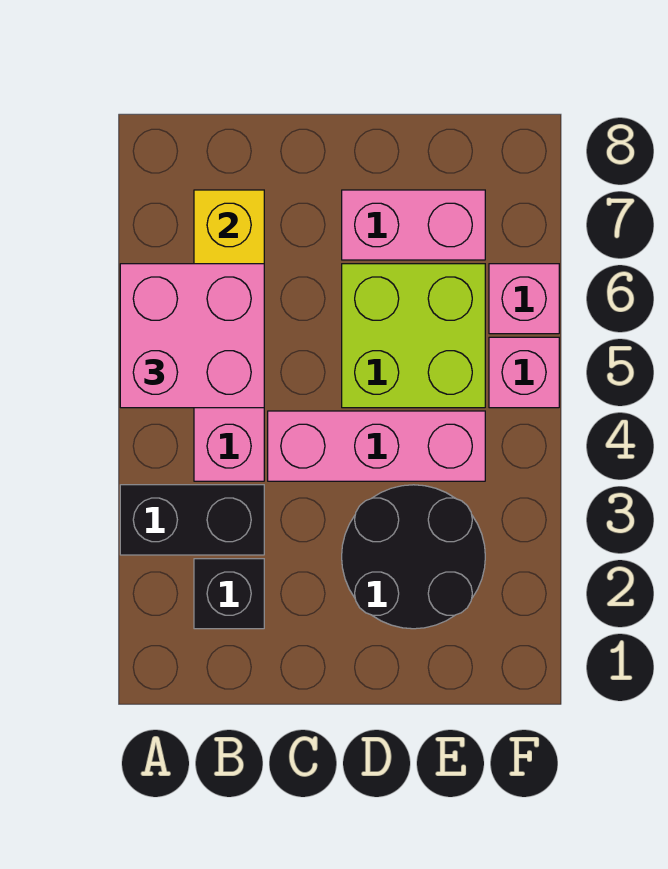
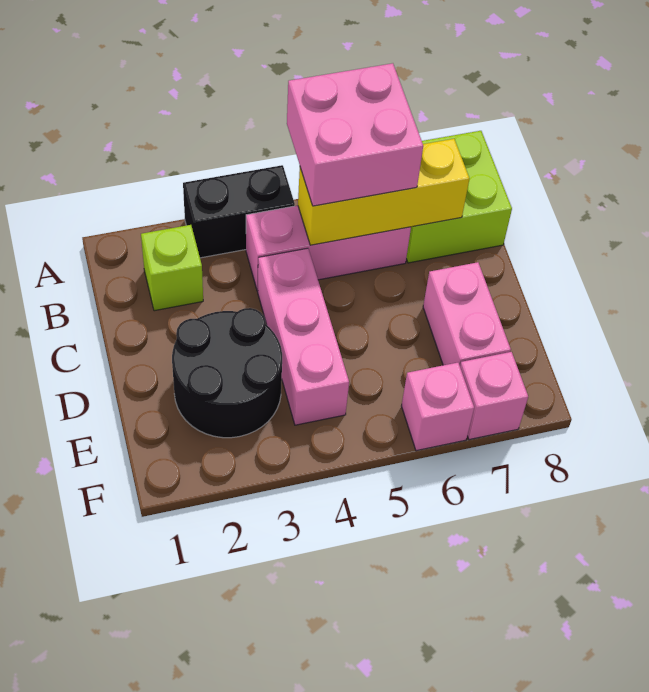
black brick A3:B3 level 1 -> black brick A3:A4 level 1
black brick B2 level 1 -> lime brick B2 level 1
lime brick D5:E6 level 1 -> lime brick A7:B8 level 1
pink brick F5 level 1 -> pink brick F7 level 1

